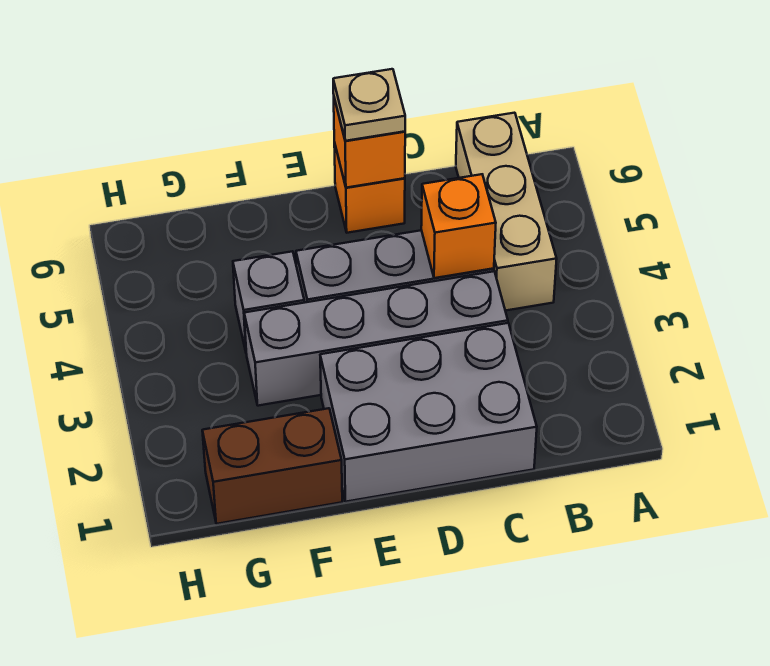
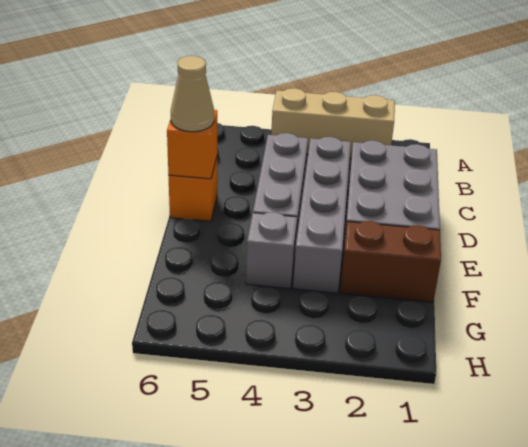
tan brick B4:B6 level 1 -> tan brick A2:A4 level 1
orange brick C4 level 2 -> none
tan plate D6 level 3 -> tan cone D6 level 3
brown brick F1:G1 level 1 -> brown brick F1:F2 level 1

